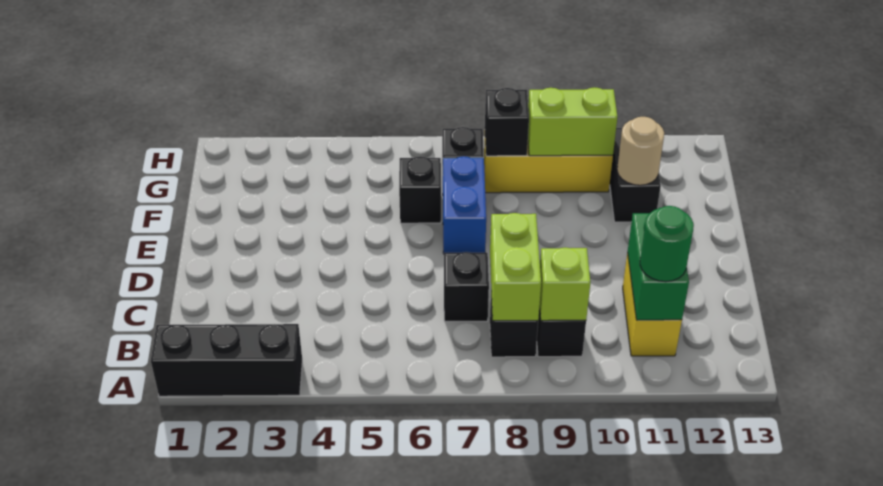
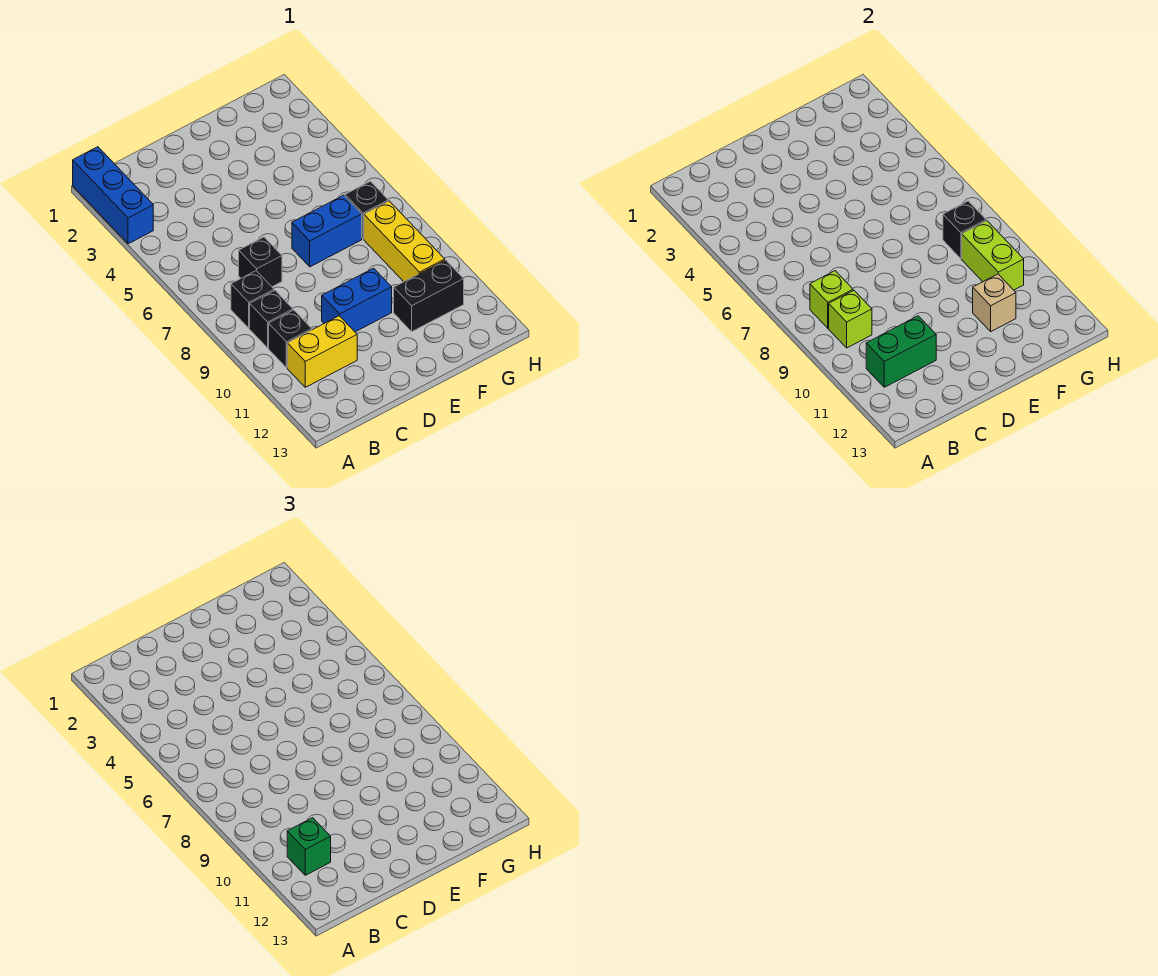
black brick A1:A3 level 1 -> blue brick A1:A3 level 1
lime brick B8:C8 level 2 -> lime brick B8 level 2
green round brick B11 level 3 -> green brick B11 level 3
none -> blue brick D10:E10 level 1
black brick F6 level 1 -> black brick B10 level 1
tan round brick F11 level 2 -> tan brick F11 level 2

